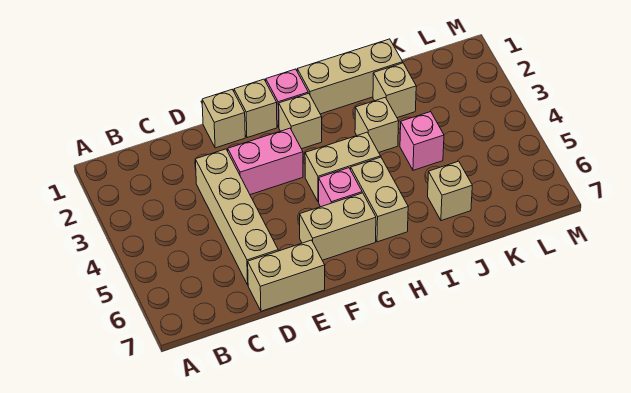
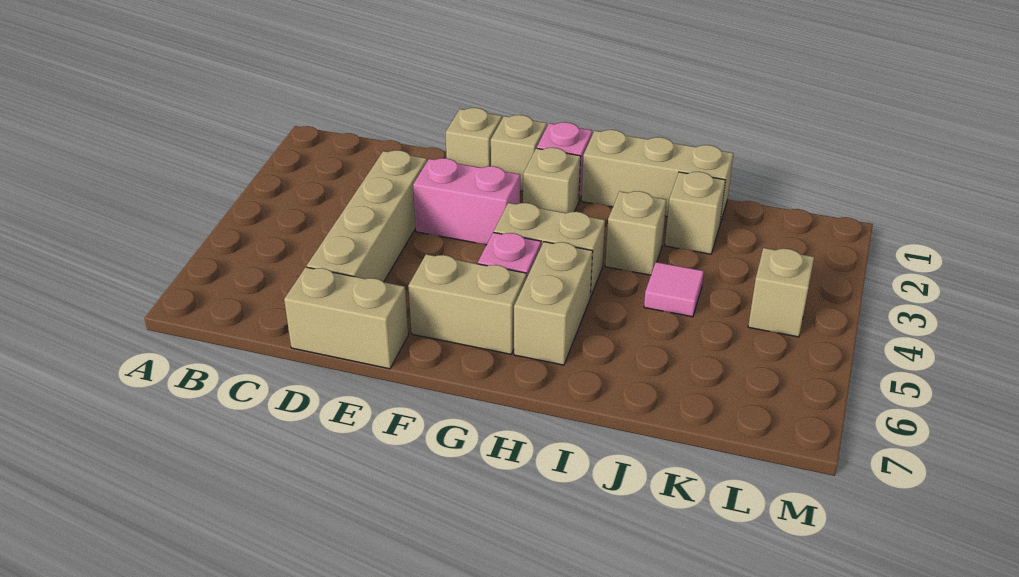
pink brick J4 level 1 -> pink tile J4 level 1
tan brick J6 level 1 -> tan brick L4 level 1

